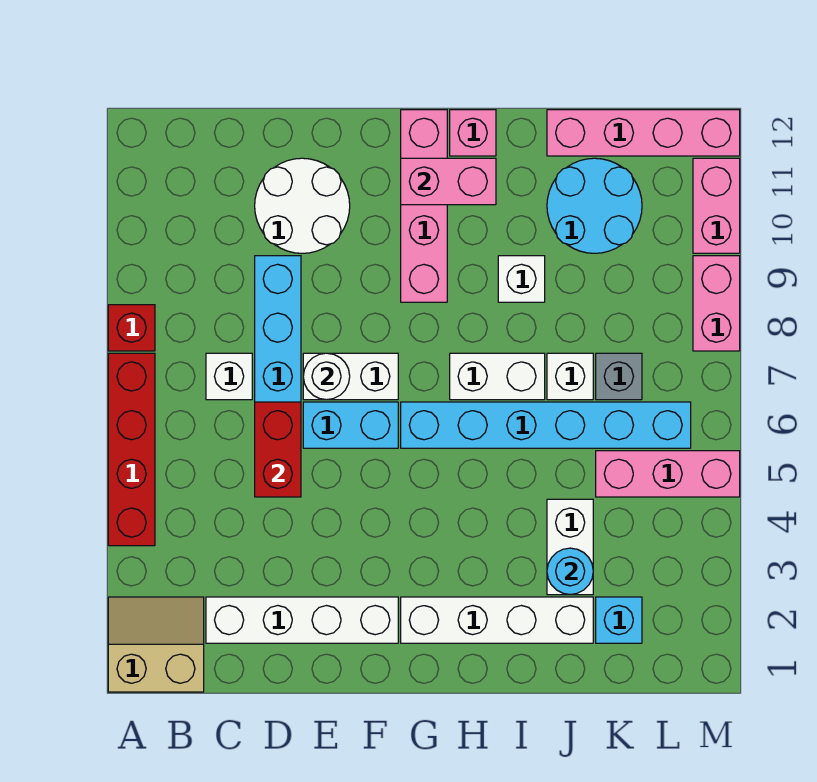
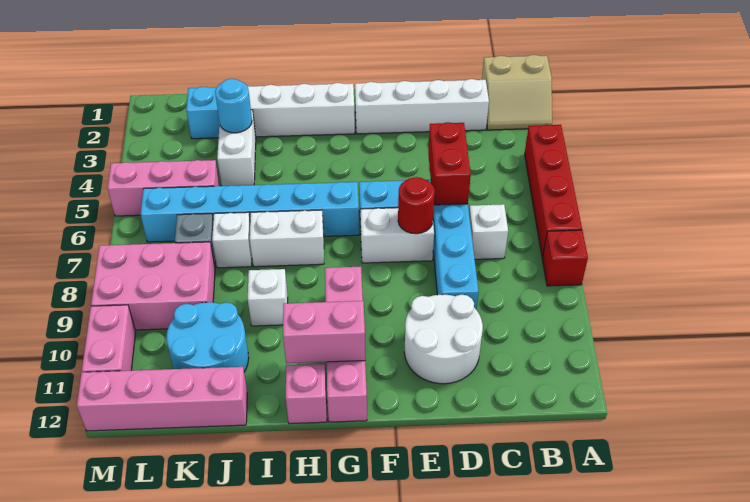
white round brick E7 level 2 -> red round brick E7 level 2
pink brick M8:M9 level 1 -> pink brick K8:M9 level 1

